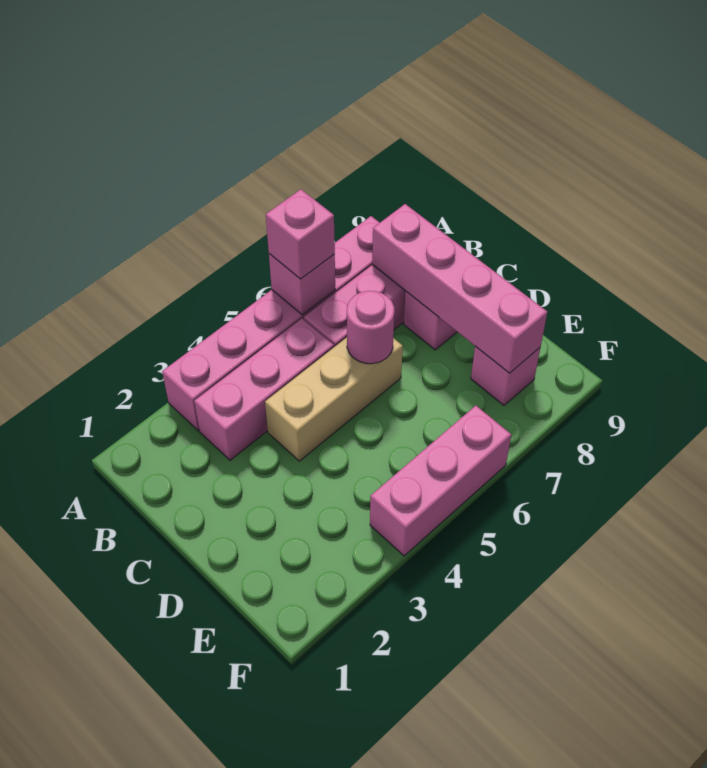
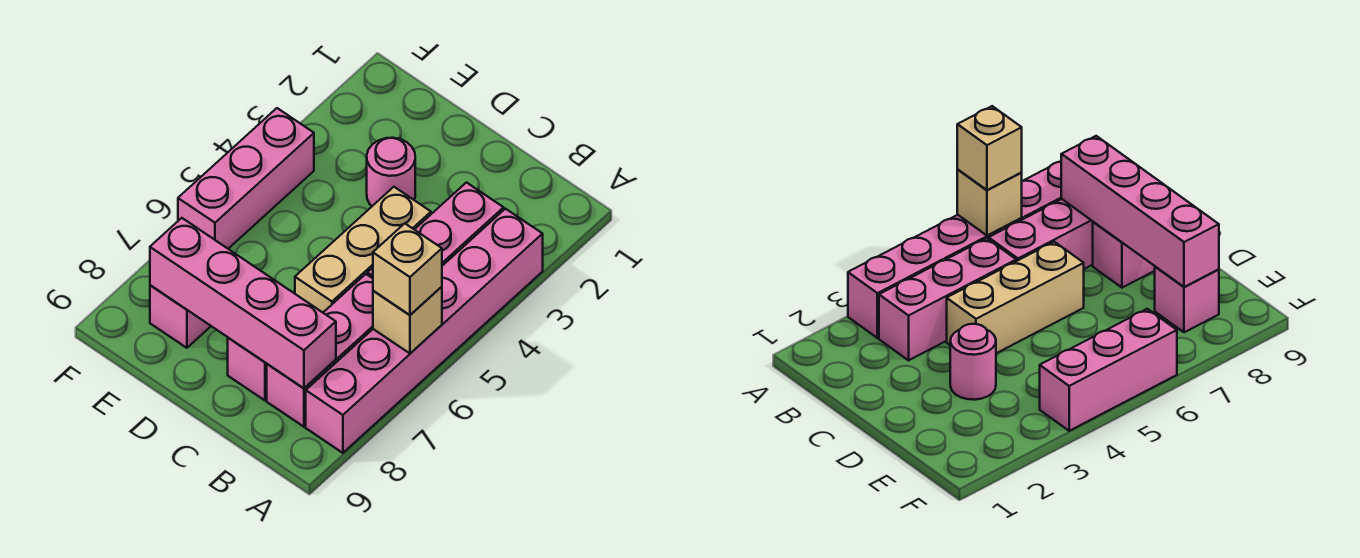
pink brick A6 level 2 -> tan brick A6 level 2
pink brick A6 level 3 -> tan brick A6 level 3
pink round brick C6 level 2 -> pink round brick D3 level 1

